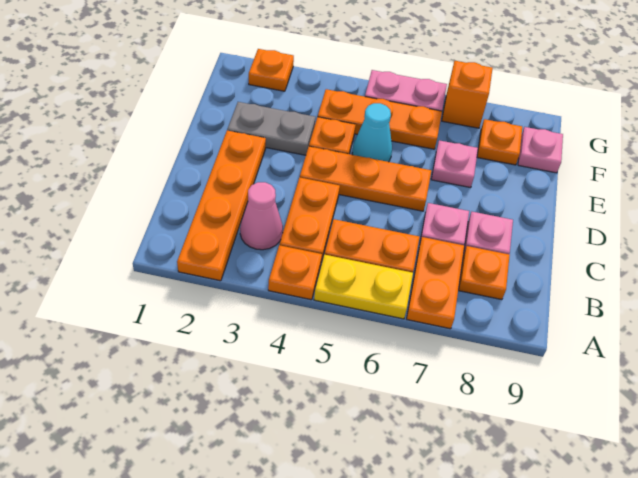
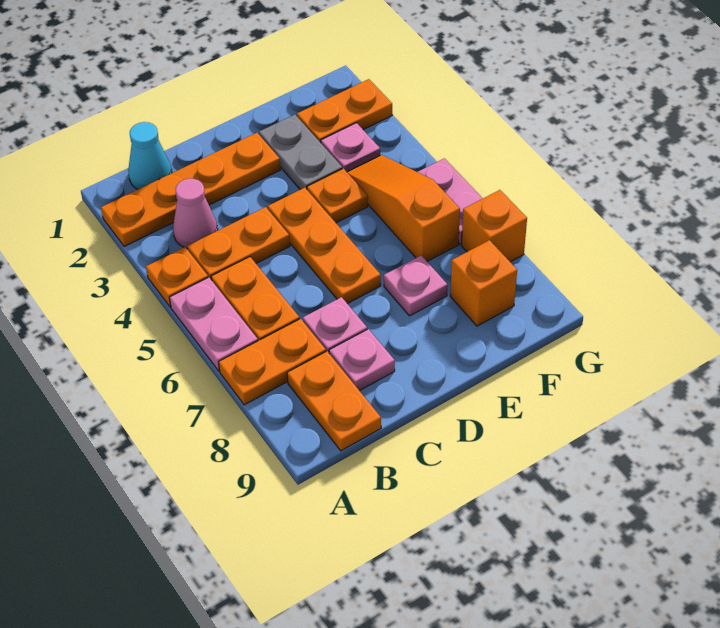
yellow plate A5:A6 level 1 -> pink plate A5:A6 level 1
orange plate B8 level 1 -> orange plate B8:B9 level 1
cyan cone E5 level 1 -> cyan cone B1 level 1
orange plate F4:F6 level 1 -> orange slope F4:F6 level 1 top 6
orange plate F8 level 1 -> orange brick F8 level 1
pink plate F9 level 1 -> pink plate F3 level 1
orange plate G2 level 1 -> orange plate F2:G2 level 1

